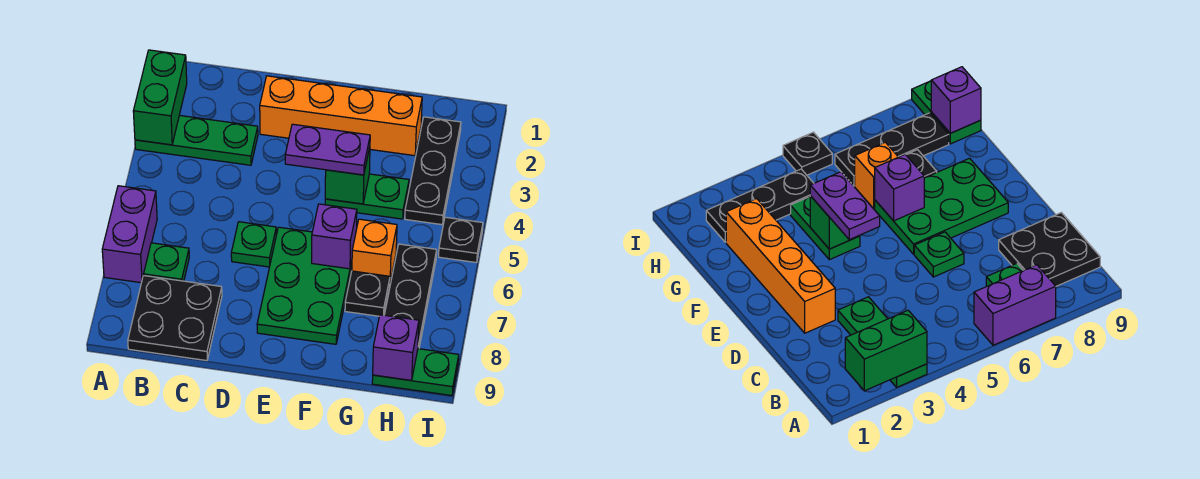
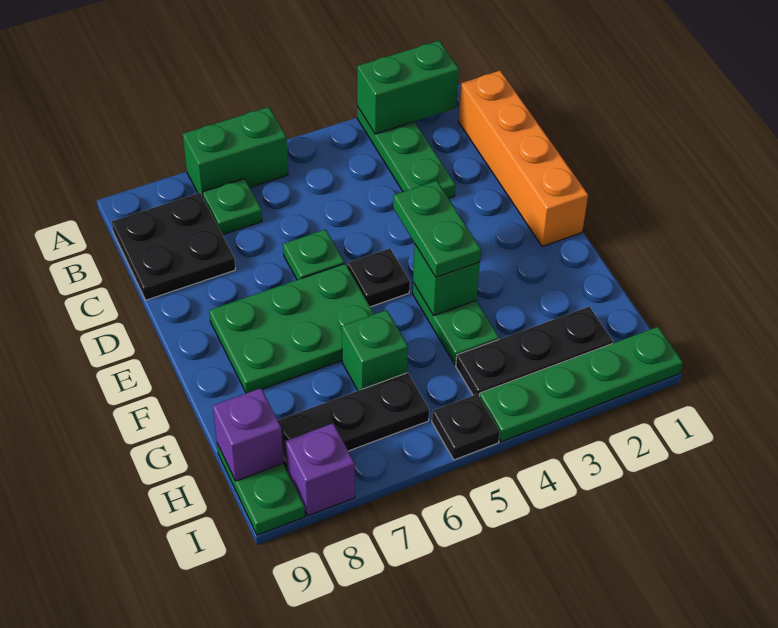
purple brick A6:A7 level 1 -> green brick A6:A7 level 1
orange brick D2:G2 level 1 -> orange brick B1:E1 level 1
purple plate E4:F4 level 3 -> green plate E4:F4 level 3
purple brick F6 level 2 -> purple brick I8 level 1
orange brick G6 level 1 -> green brick G6 level 1
black plate G7 level 1 -> black plate E5 level 1
none -> green plate I1:I4 level 1

